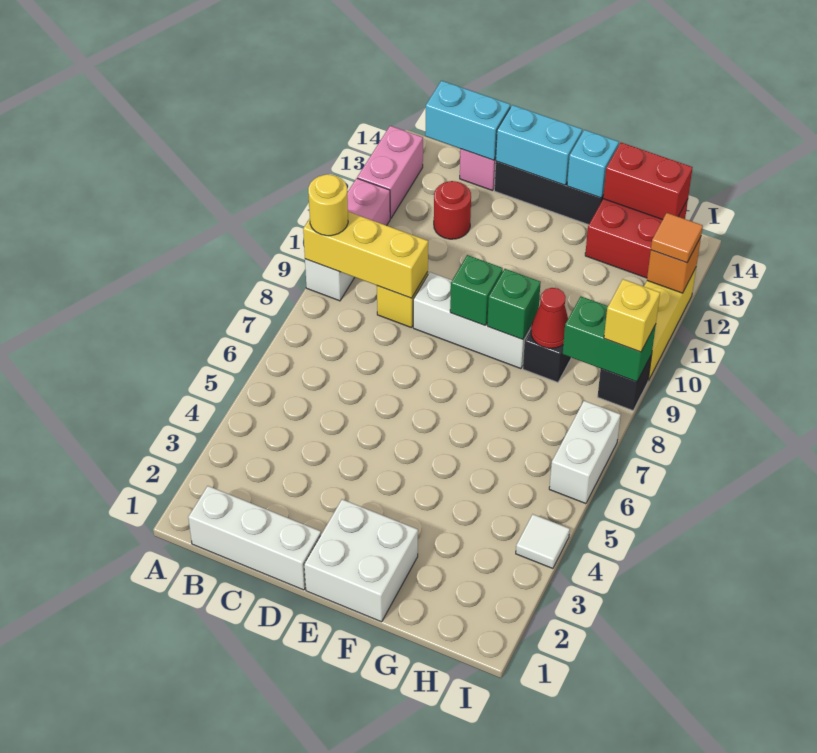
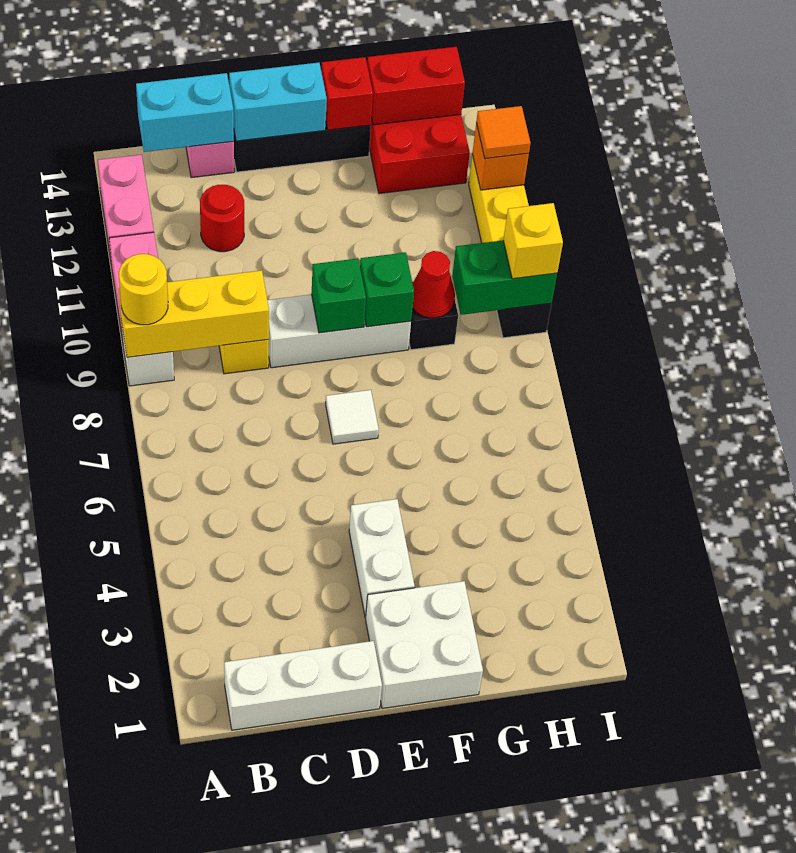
cyan brick F14 level 2 -> red brick F14 level 2
white tile I4 level 1 -> white tile E7 level 1
white brick I6:I7 level 1 -> white brick E3:E4 level 1

